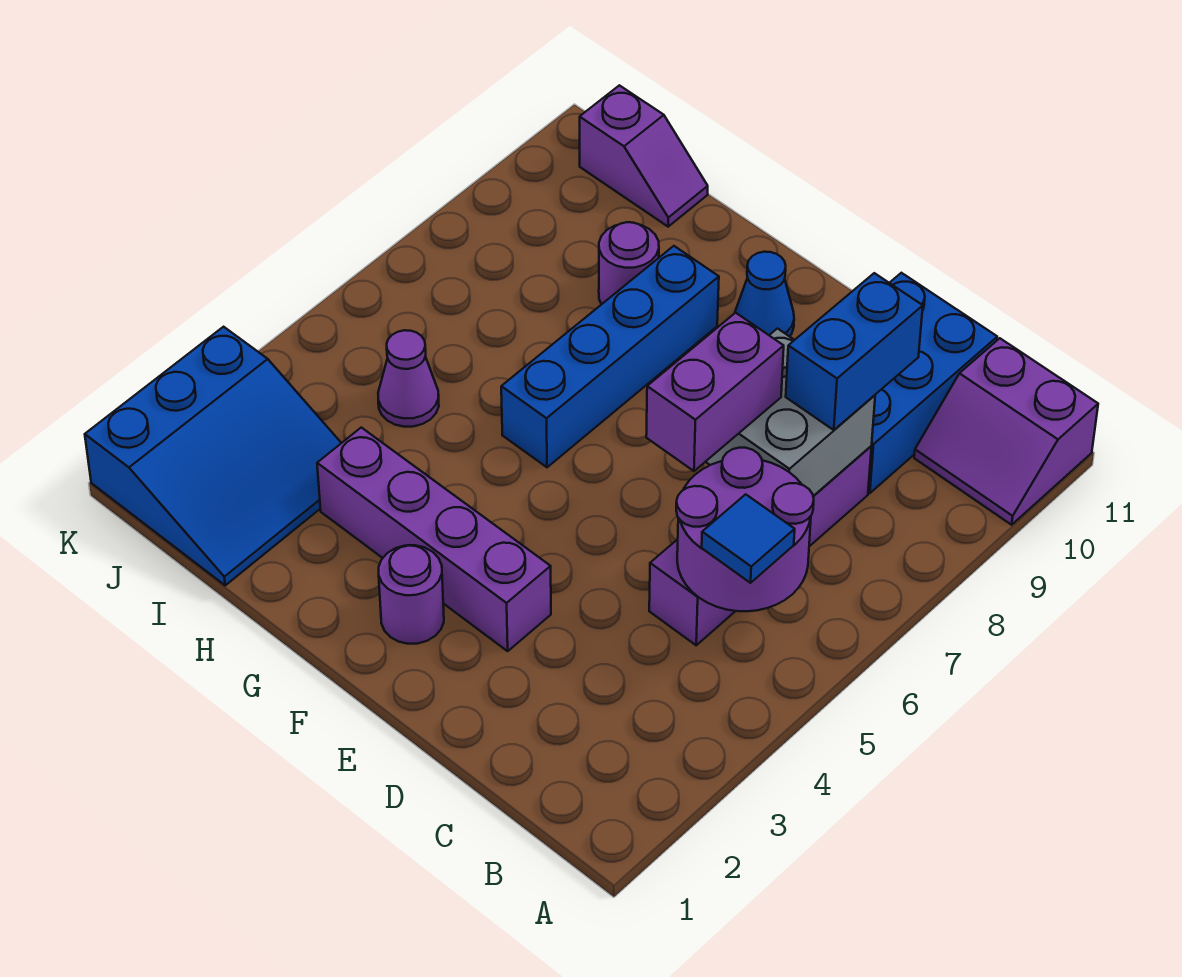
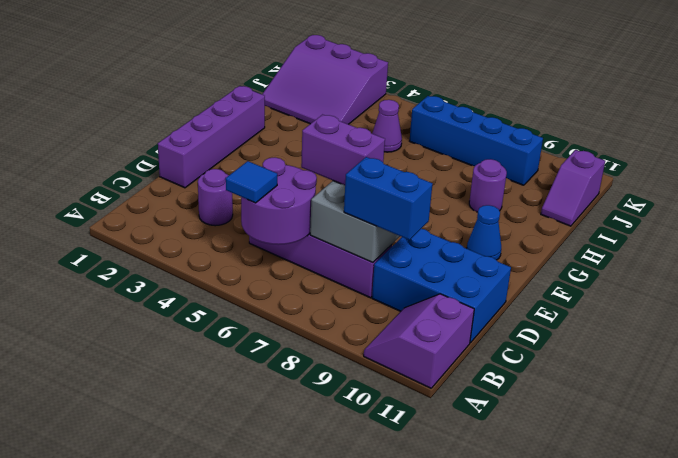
purple brick E3:H3 level 1 -> purple brick D1:G1 level 1
purple round brick F2 level 1 -> purple round brick C3 level 1
blue brick G6:G9 level 1 -> blue brick J6:J9 level 1
blue slope I1:K3 level 1 top K -> purple slope I1:K3 level 1 top K

